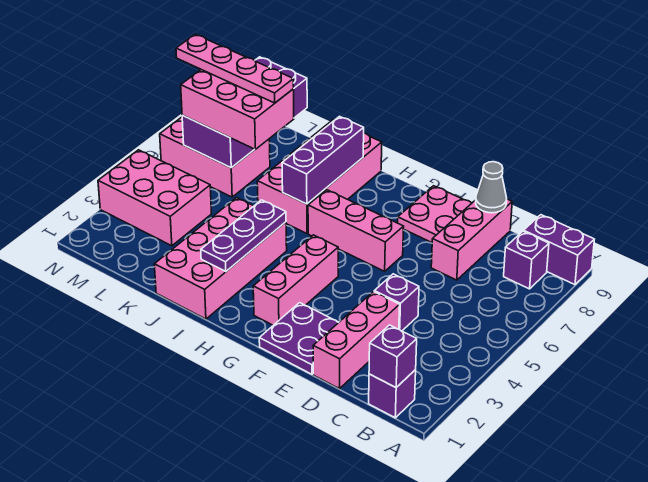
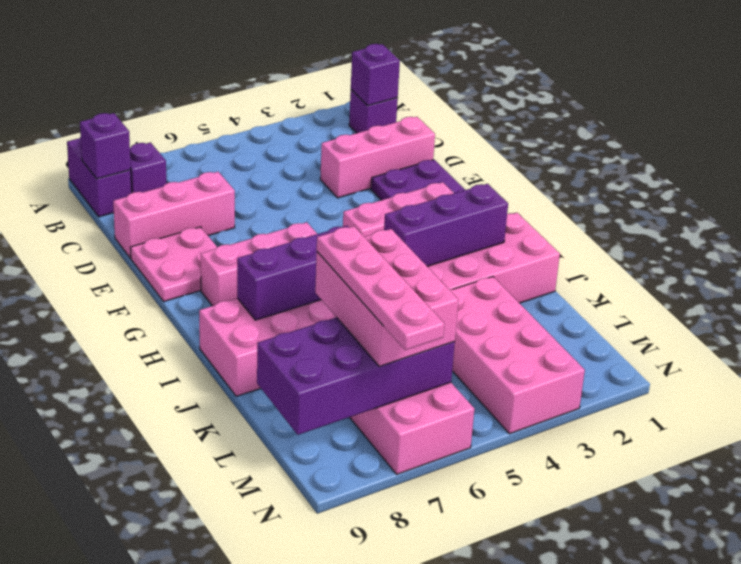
purple brick D4 level 1 -> purple brick B9 level 2
grey cone D9 level 2 -> none
pink brick F6:H6 level 1 -> pink brick G6:G8 level 1
purple plate I2:I4 level 2 -> purple brick I2:I4 level 2
pink brick L3:N4 level 1 -> pink brick K3:N4 level 1

